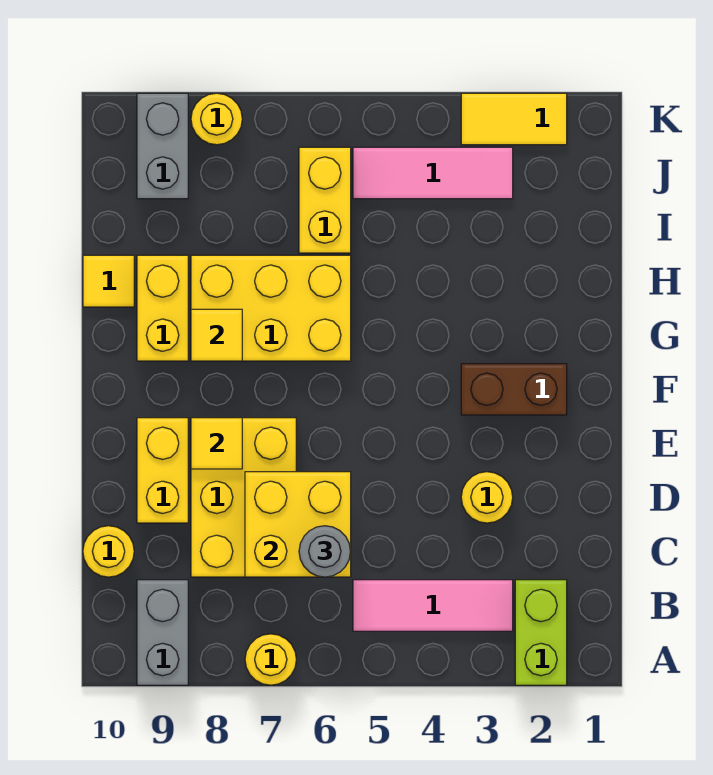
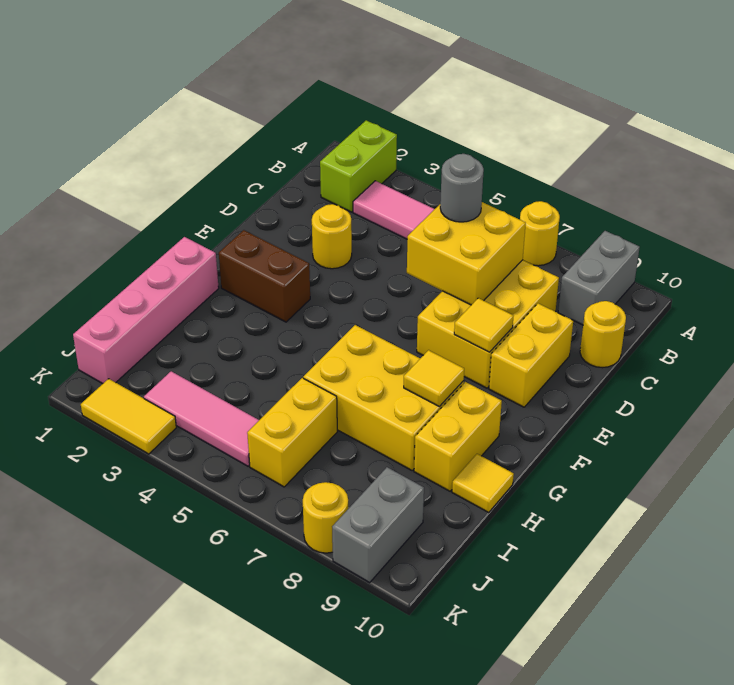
none -> pink brick G1:J1 level 1

